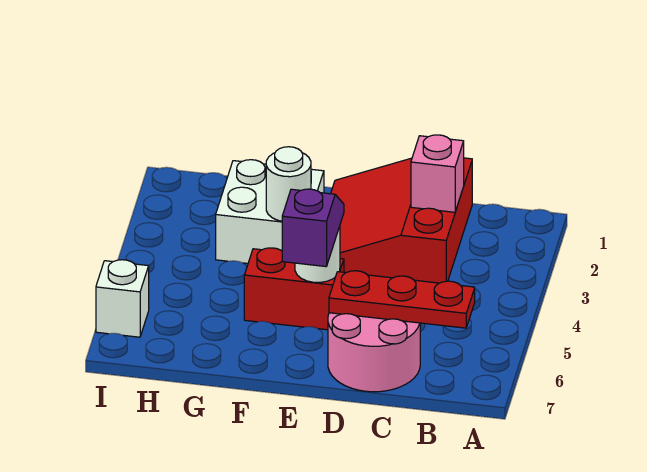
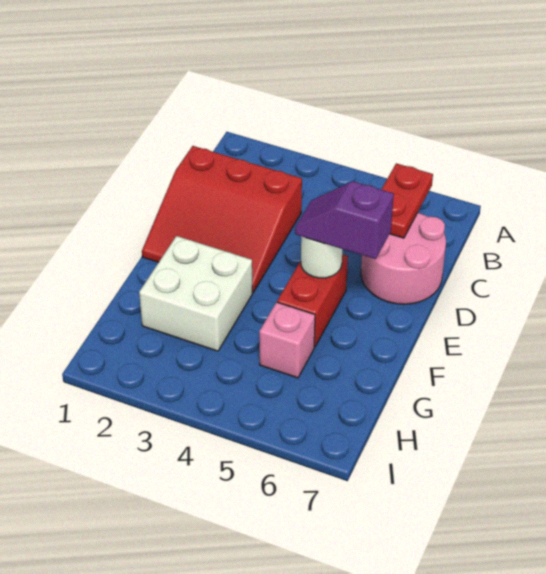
red plate B6:D6 level 2 -> red plate B6:C6 level 2
pink brick C2 level 2 -> pink brick G5 level 1
white round brick F3 level 2 -> none
white brick I6 level 1 -> none

